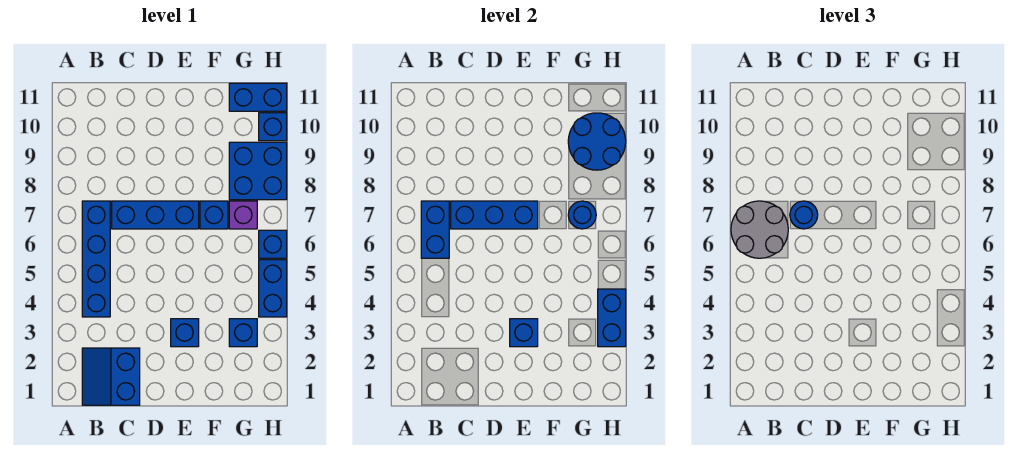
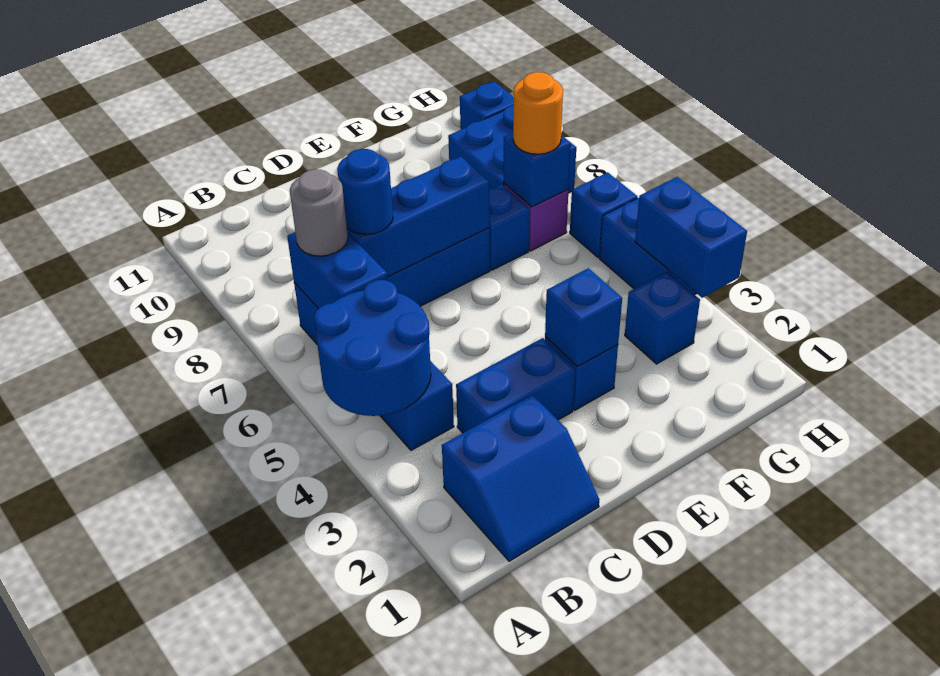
grey round brick A6:B7 level 3 -> grey round brick B7 level 3
blue slope B1:C2 level 1 top C -> blue slope B1:C2 level 1 top 2
blue round brick G7 level 2 -> blue brick G7 level 2
none -> orange round brick G7 level 3
blue round brick G9:H10 level 2 -> blue round brick A4:B5 level 2
blue brick G11:H11 level 1 -> blue brick C3:D3 level 1

